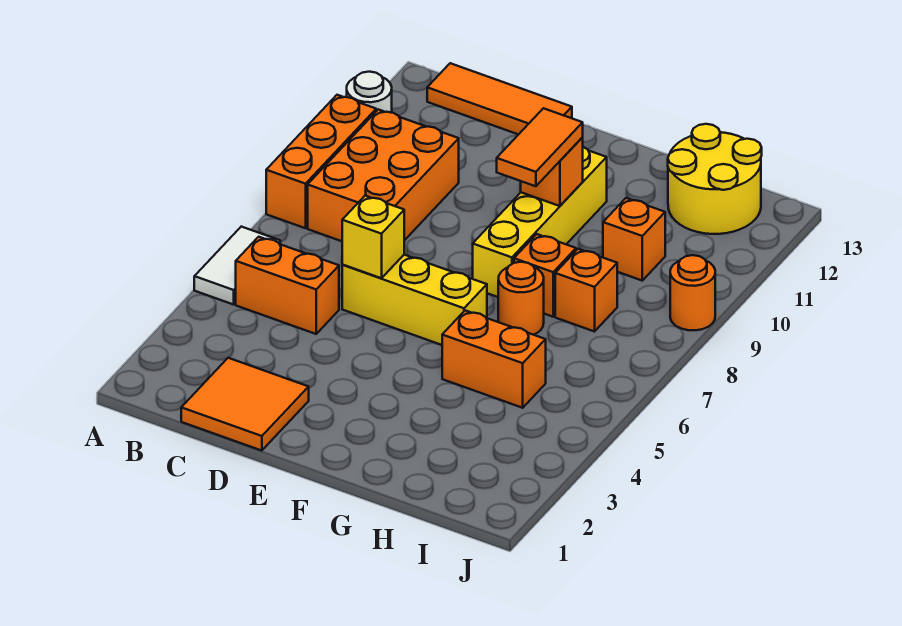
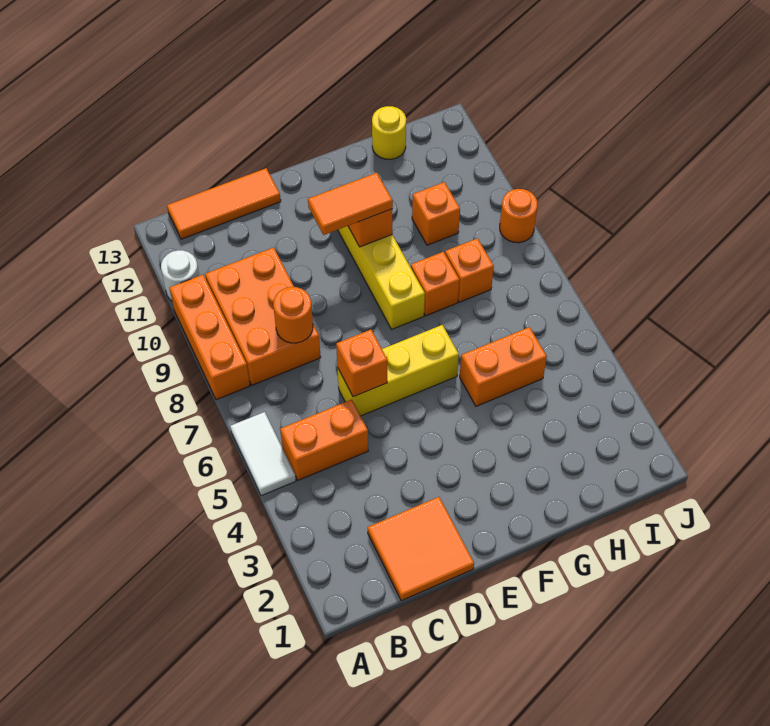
yellow brick D6 level 2 -> orange brick D6 level 2
orange tile F9:F10 level 3 -> orange tile E10:F10 level 3
orange round brick G7 level 1 -> orange round brick C8 level 2
yellow round brick H12:I13 level 1 -> yellow round brick H13 level 1

